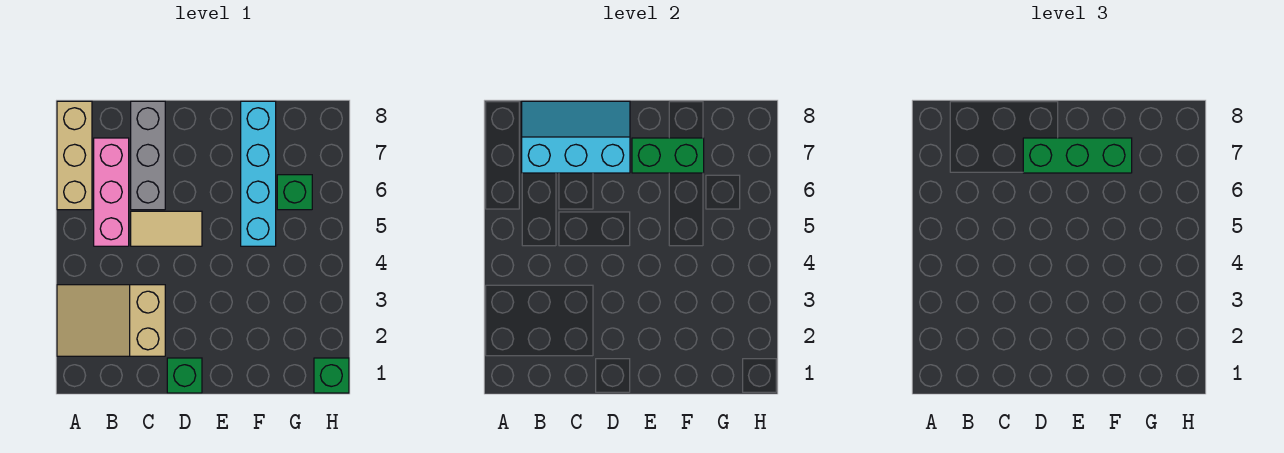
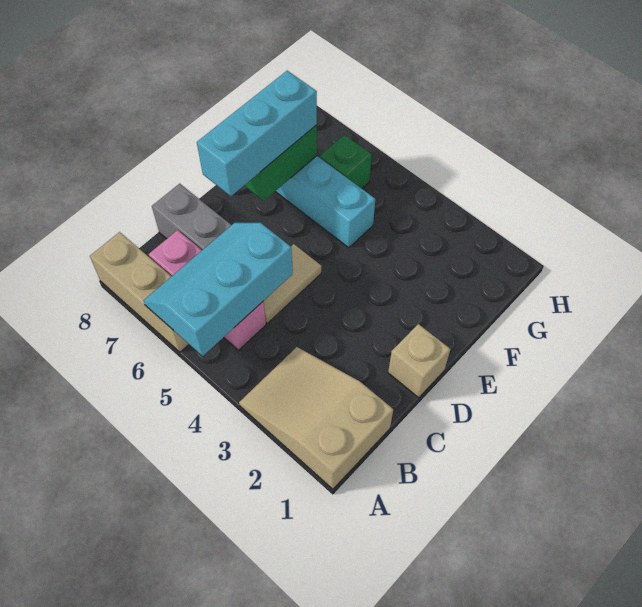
tan slope A2:C3 level 1 top C -> tan slope A1:B3 level 1 top 1
cyan slope B7:D8 level 2 top 7 -> cyan slope A5:C6 level 2 top 5
green brick D1 level 1 -> tan brick D1 level 1
green brick D7:F7 level 3 -> cyan brick D7:F7 level 3
green brick H1 level 1 -> none

